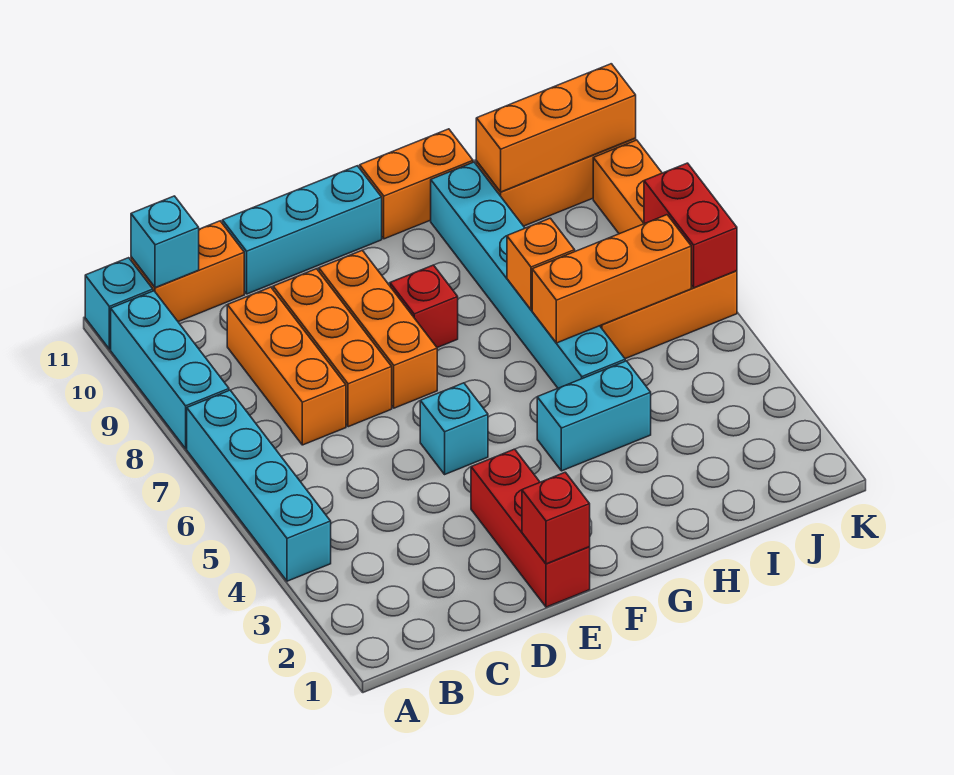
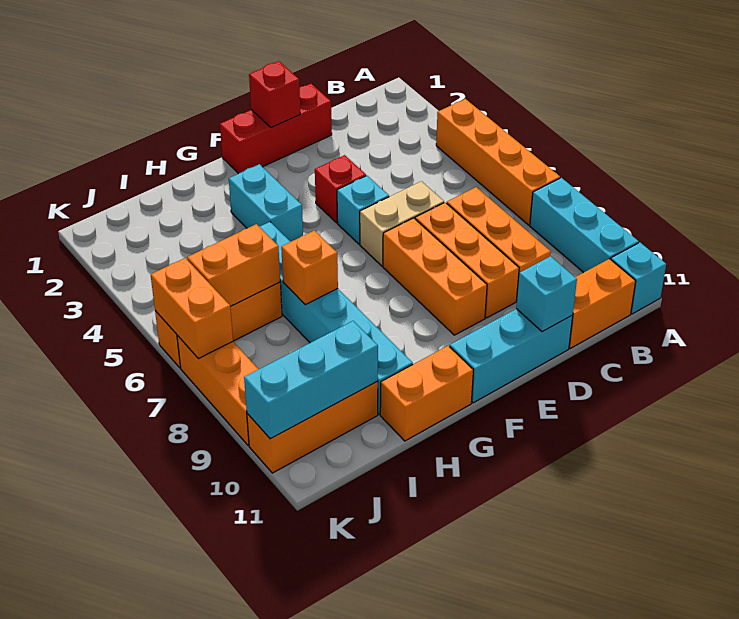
cyan brick A4:A7 level 1 -> orange brick A4:A7 level 1
cyan brick B11 level 2 -> cyan brick D11 level 2
none -> tan brick D6:E6 level 1
red brick E1:E3 level 1 -> red brick D1:F1 level 1
red brick F8 level 1 -> red brick E4 level 1
cyan brick G4:H4 level 1 -> cyan brick G3:G4 level 1
orange brick H6:J6 level 2 -> orange brick I6:J6 level 2
orange brick I10:K10 level 2 -> cyan brick I10:K10 level 2
red brick K6:K7 level 2 -> orange brick K6:K7 level 2

